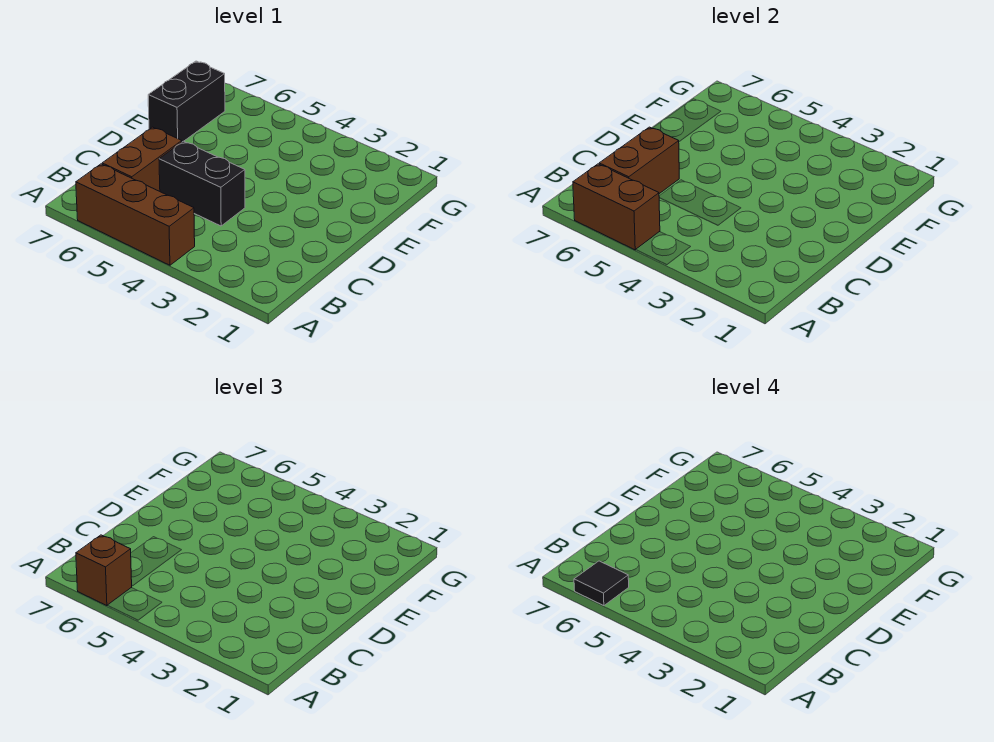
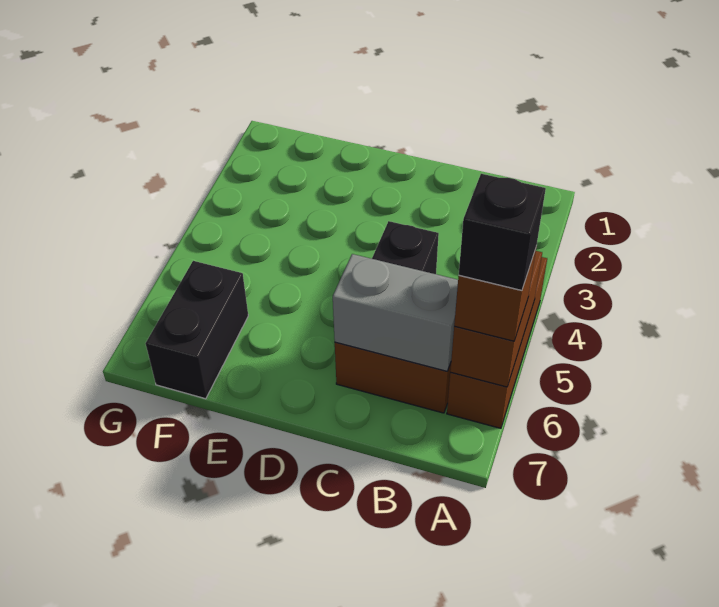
black tile A6 level 4 -> black brick A6 level 4
brown brick B6:C6 level 2 -> grey brick B6:C6 level 2
black brick E7:F7 level 1 -> black brick F6:F7 level 1

